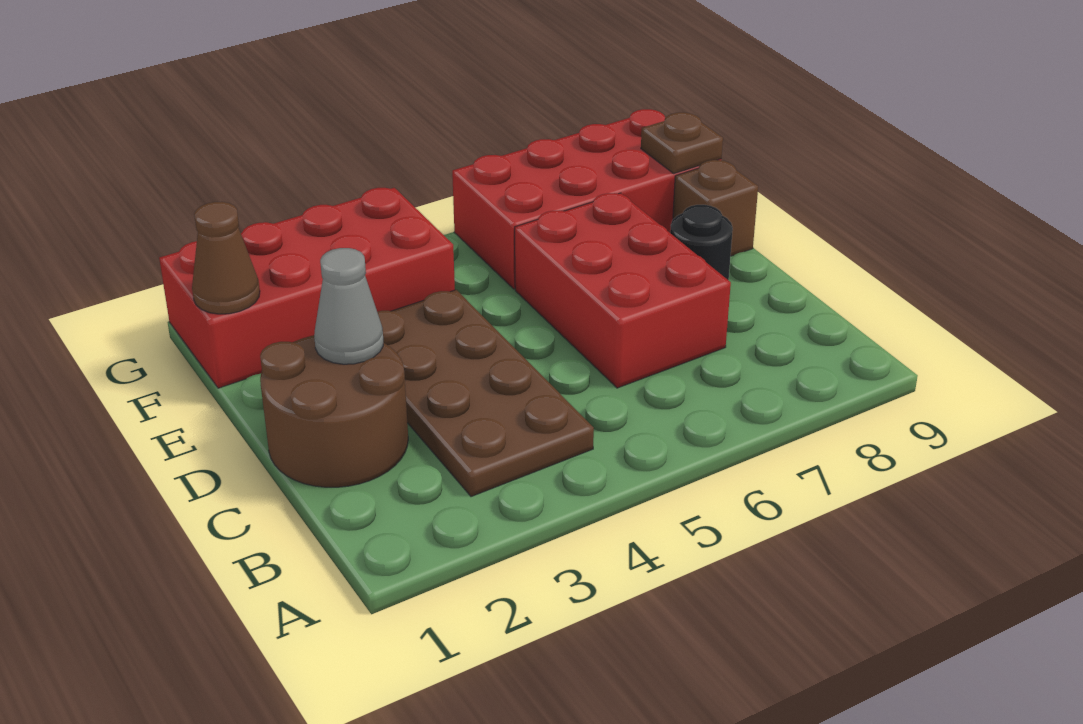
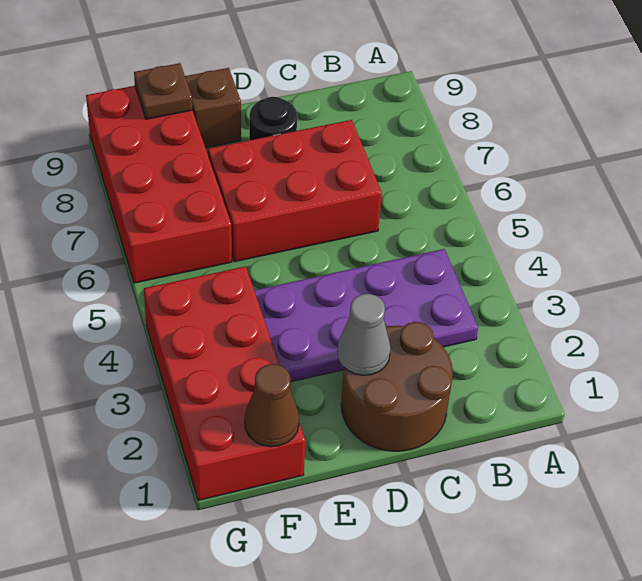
brown plate B3:E4 level 1 -> purple plate B3:E4 level 1

